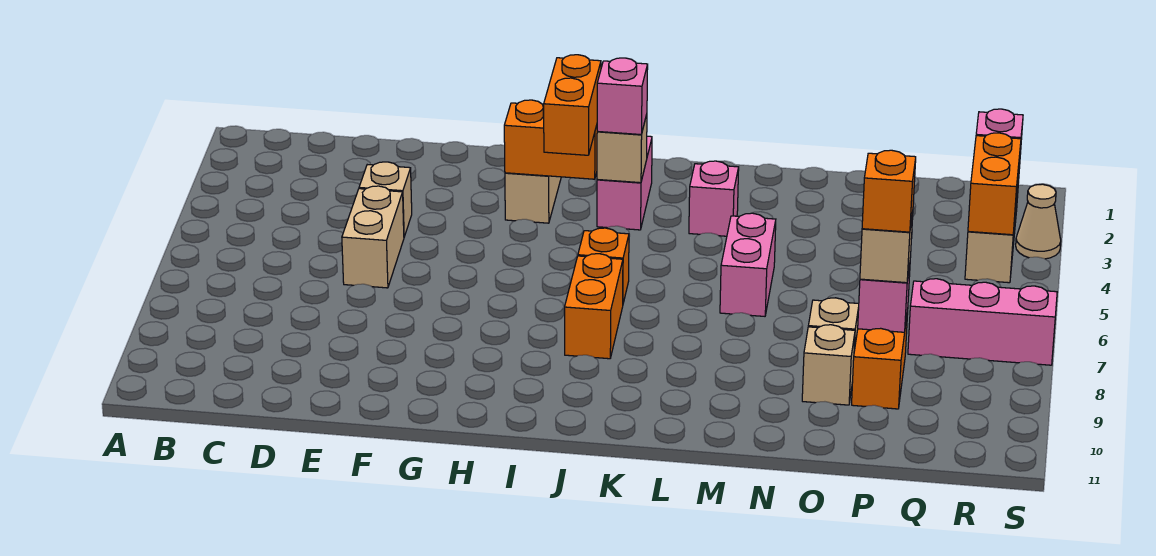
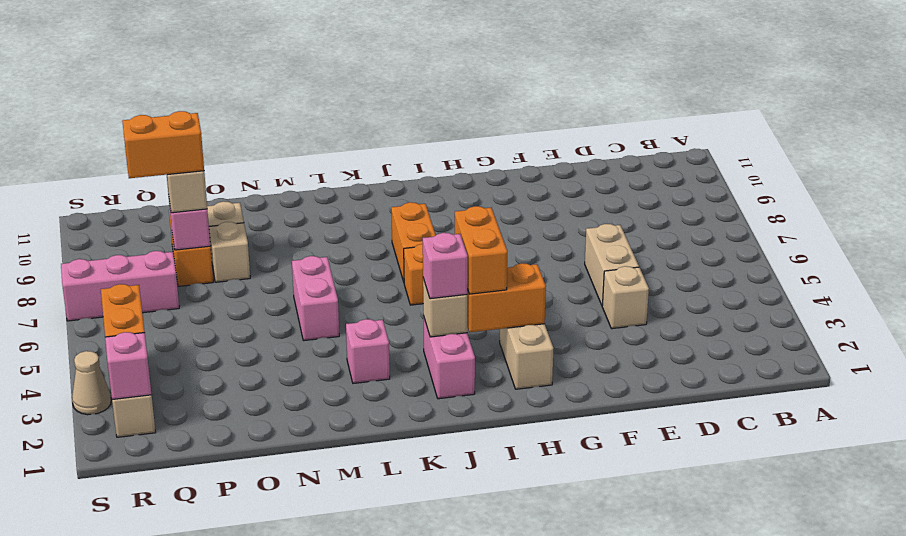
orange brick P8 level 4 -> orange brick P8:Q8 level 4

